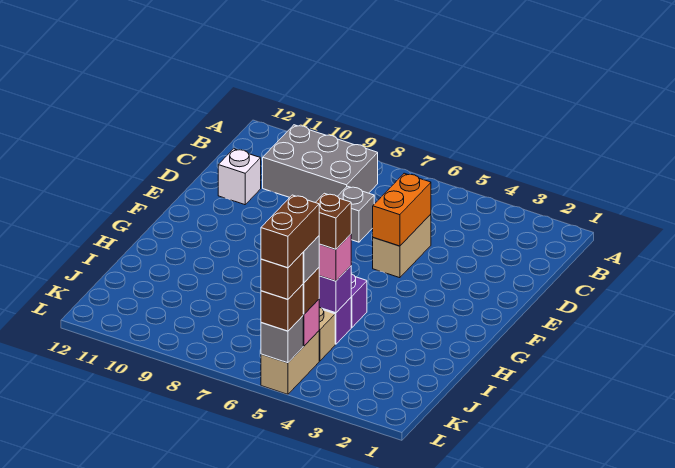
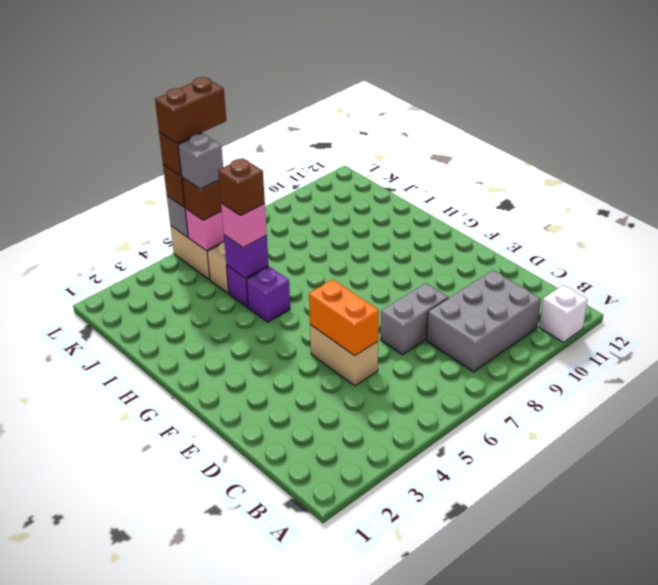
grey brick D7 level 1 -> grey brick D7:D8 level 1
white brick D11 level 1 -> white brick A11 level 1
brown brick K5:L5 level 5 -> brown brick L5:L6 level 5

